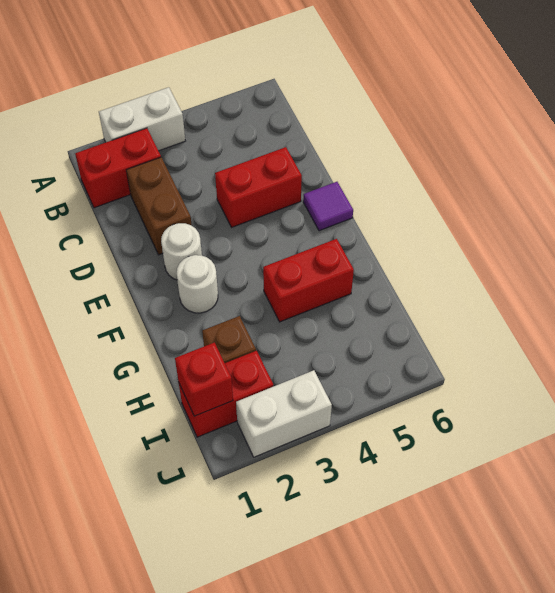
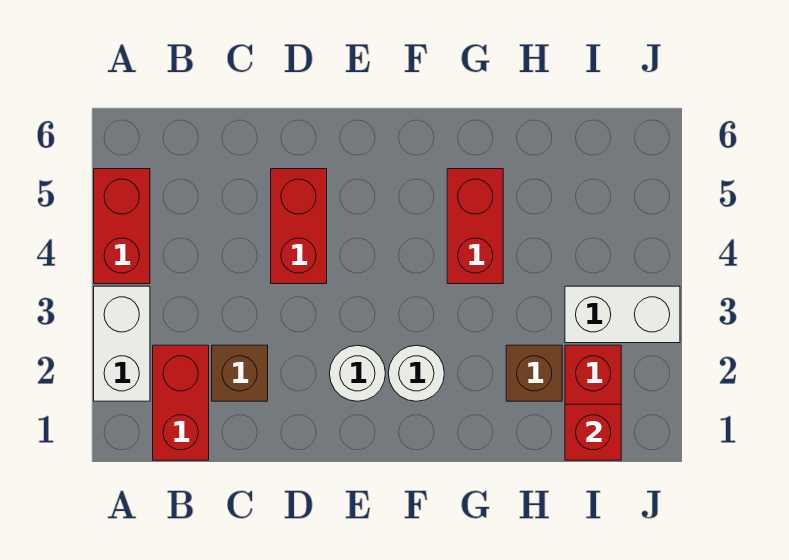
none -> red brick A4:A5 level 1
brown brick C2:D2 level 1 -> brown brick C2 level 1
purple tile E6 level 1 -> none
white brick J2:J3 level 1 -> white brick I3:J3 level 1

